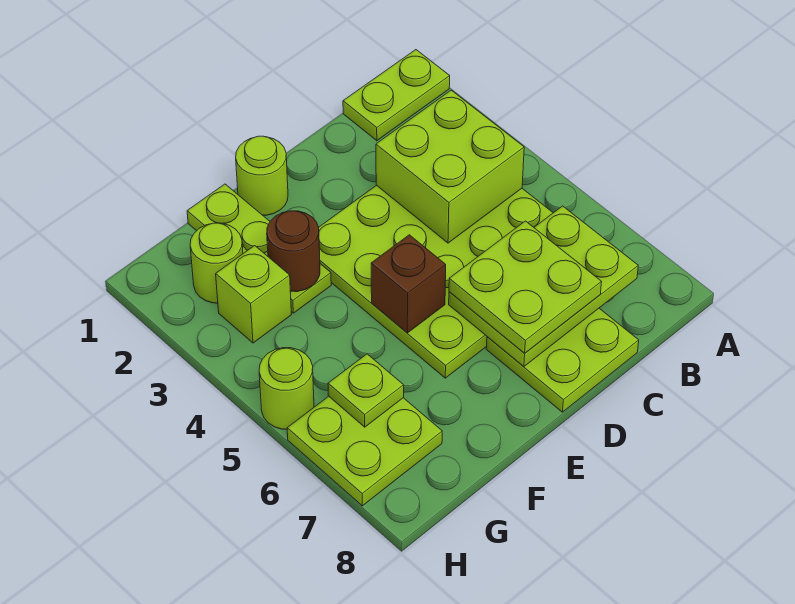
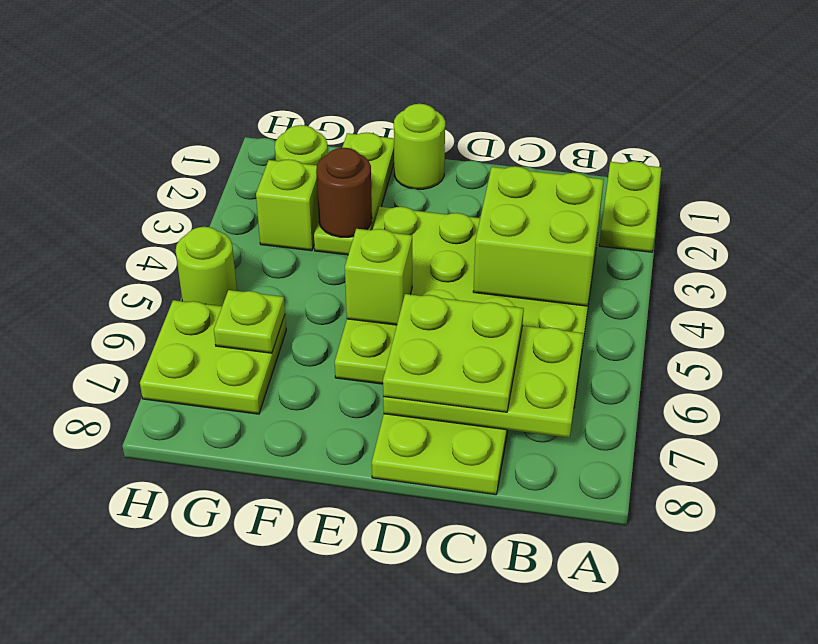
lime plate A1:B1 level 1 -> lime plate A1:A2 level 1
brown brick E5 level 2 -> lime brick E5 level 2

